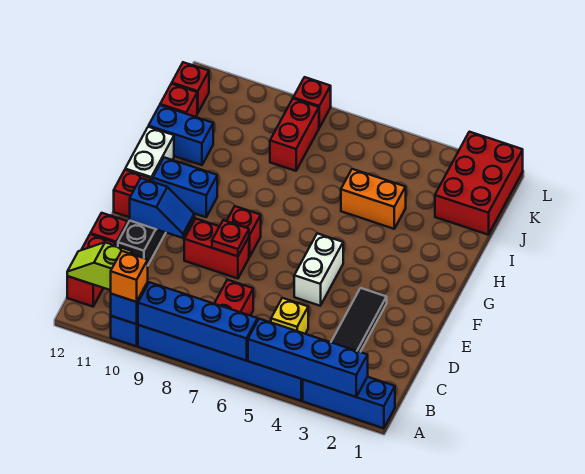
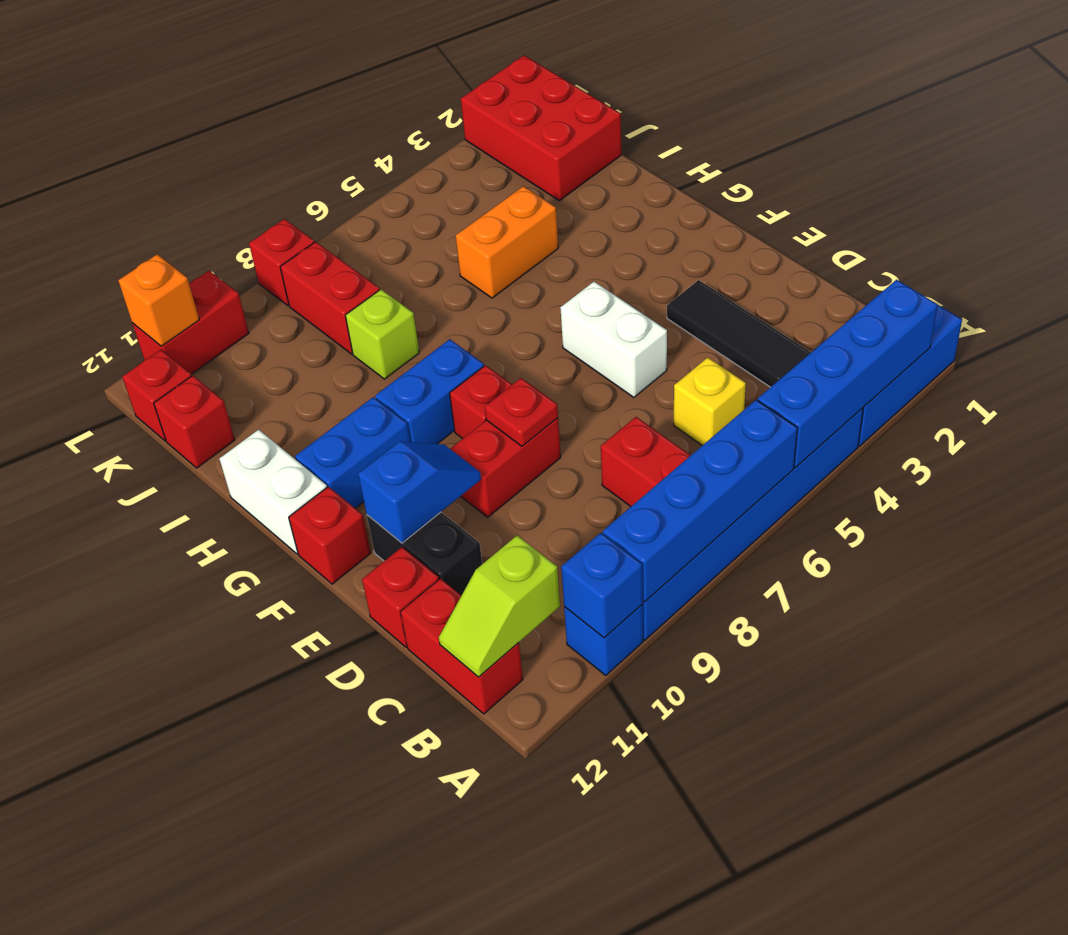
orange brick A10 level 3 -> orange brick L11 level 2
none -> lime brick I8 level 1
blue brick I11:I12 level 1 -> blue brick G8:G9 level 1
none -> red brick L10:L11 level 1

